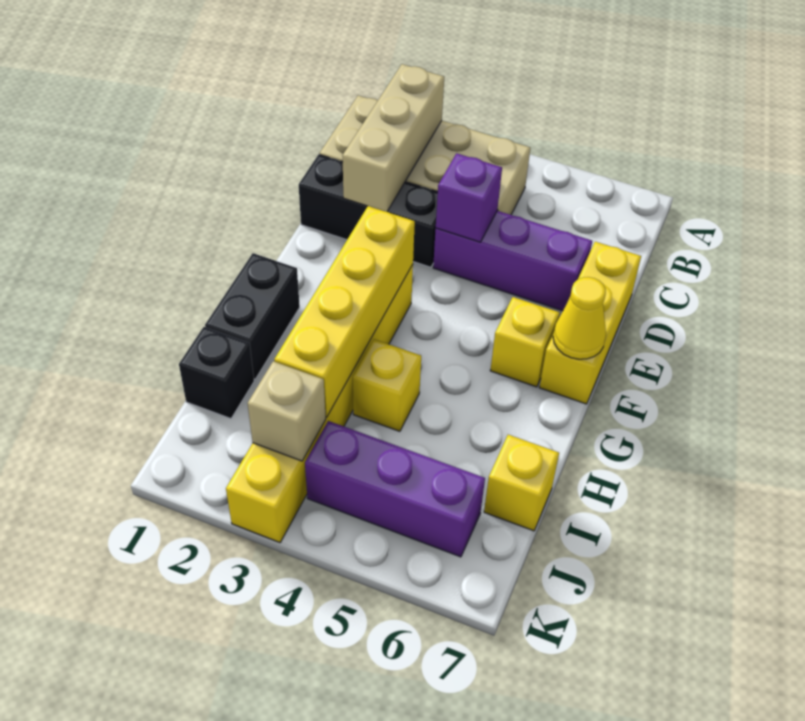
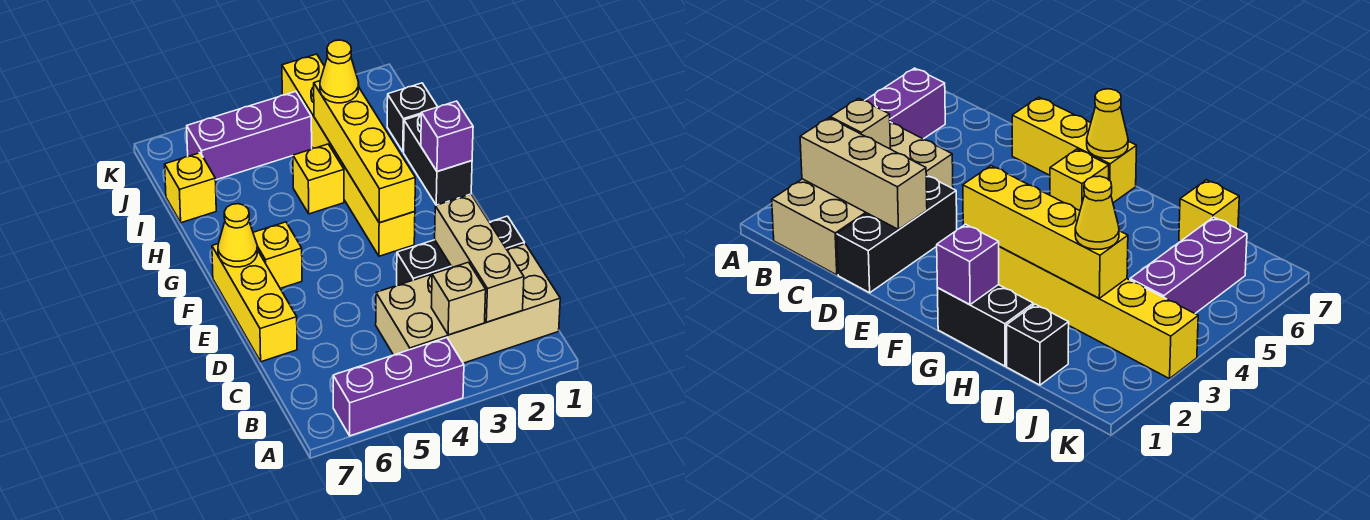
purple brick D4:D6 level 1 -> purple brick A4:A6 level 1
purple brick D4 level 2 -> purple brick G1 level 2
none -> yellow cone I3 level 3
tan brick J3 level 2 -> tan brick B3 level 2

